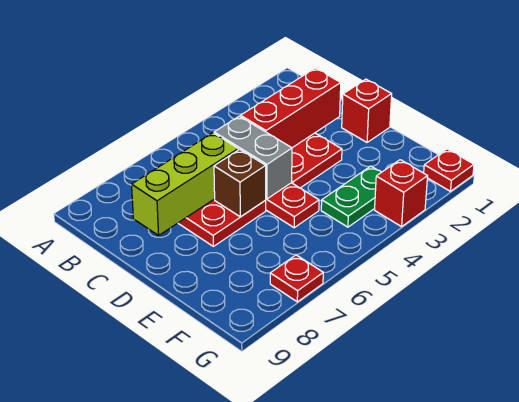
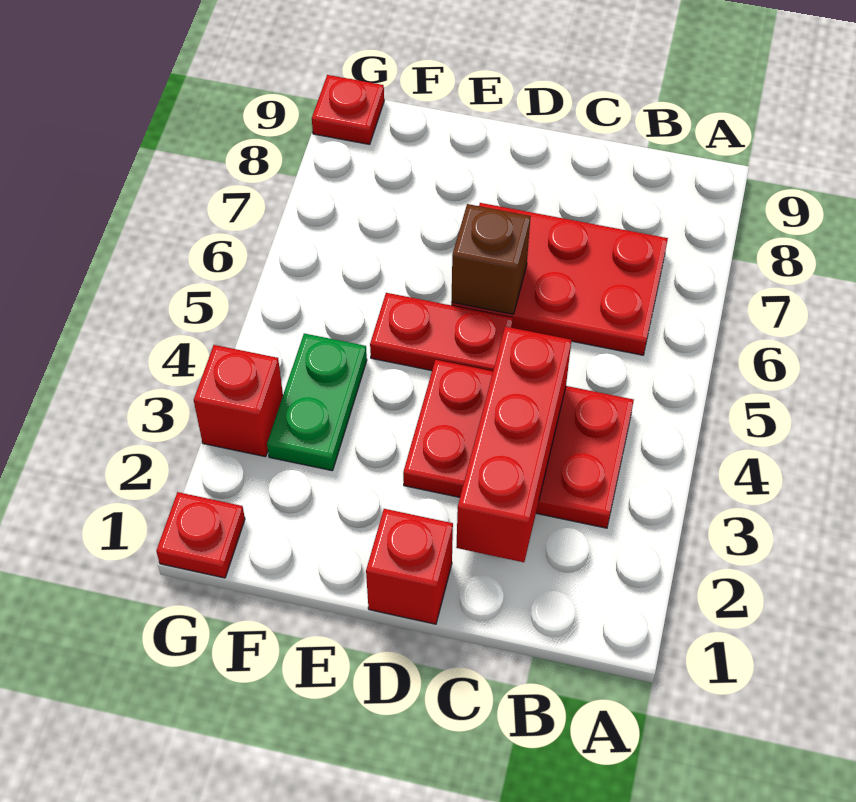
grey brick C5:D5 level 2 -> none
lime brick C6:C8 level 2 -> none
red plate G7 level 1 -> red plate G9 level 1

